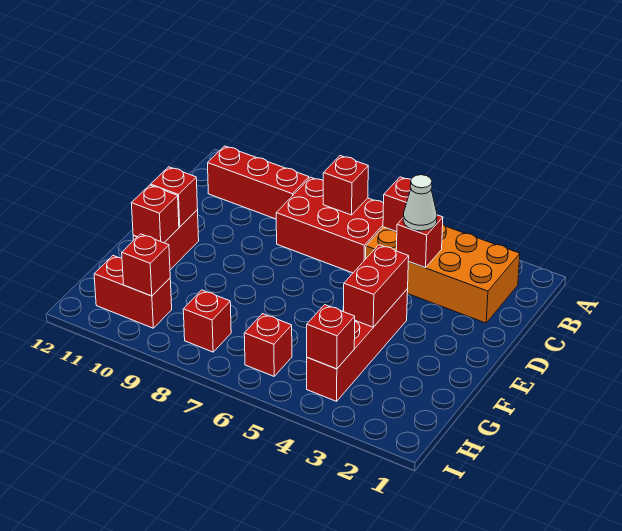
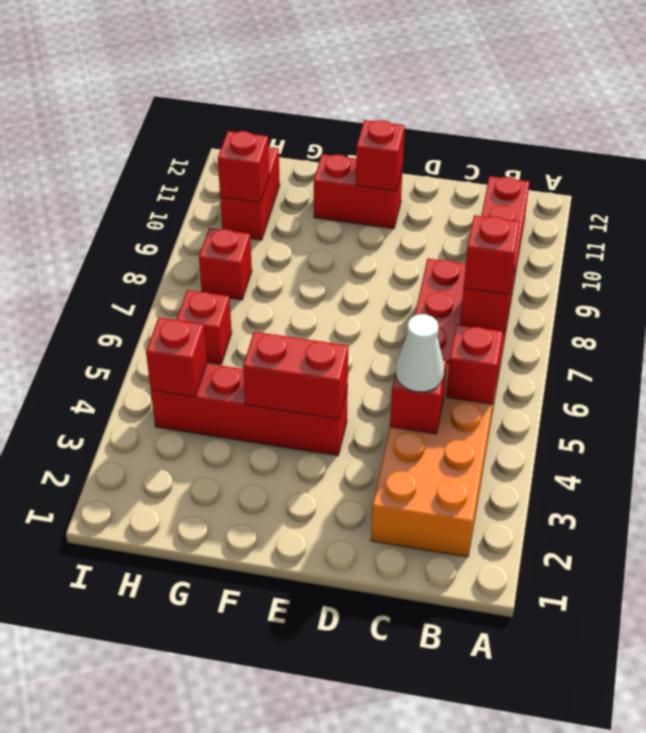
red brick F11 level 2 -> red brick B7 level 3

